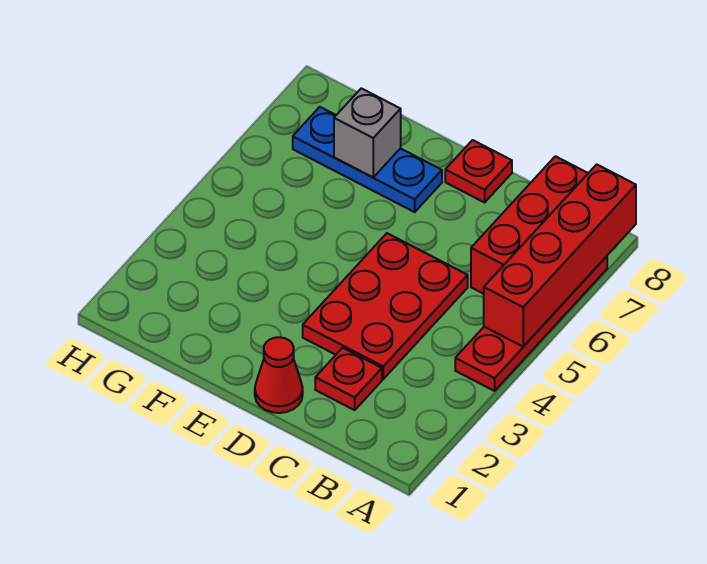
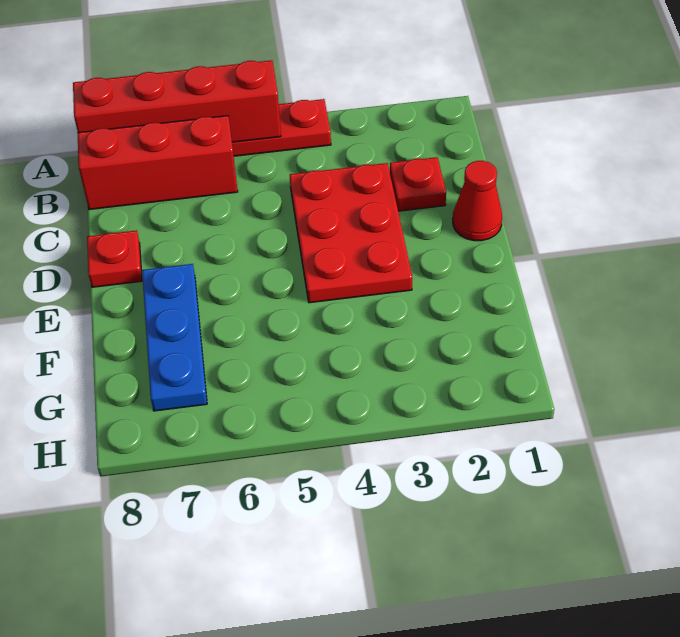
red plate C3:D5 level 1 -> red plate C3:E4 level 1
grey brick F7 level 2 -> none

